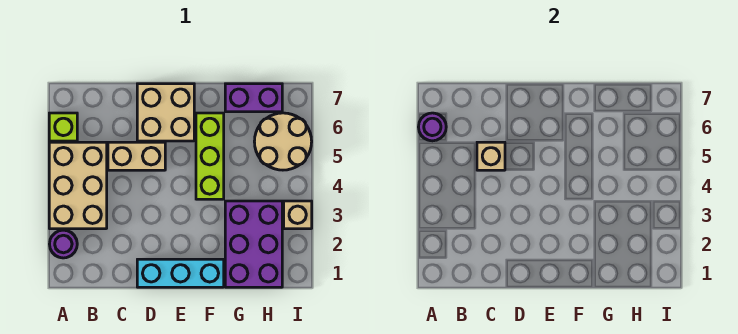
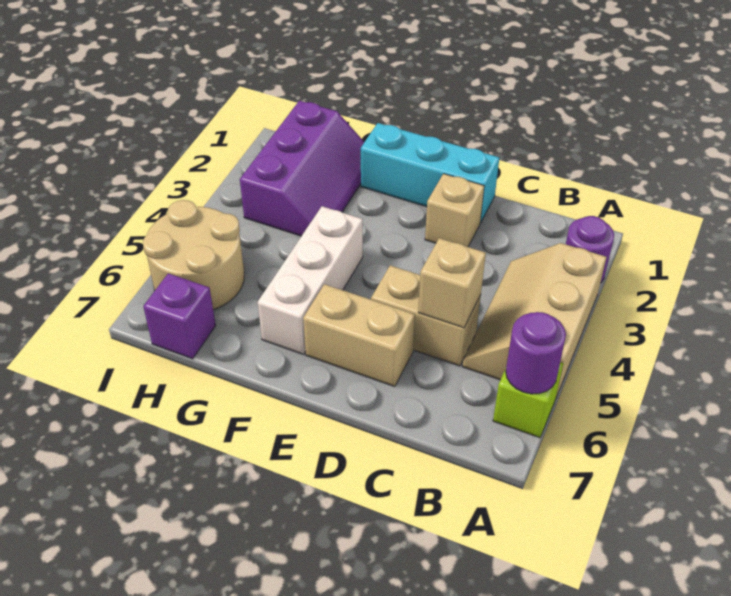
tan brick A3:B5 level 1 -> tan slope A3:B5 level 1 top A
tan brick D6:E7 level 1 -> tan brick D6:E6 level 1
lime brick F4:F6 level 1 -> white brick F4:F6 level 1
purple brick G1:H3 level 1 -> purple slope G1:H3 level 1 top H
purple brick G7:H7 level 1 -> purple brick H7 level 1
tan brick I3 level 1 -> tan brick D2 level 1

